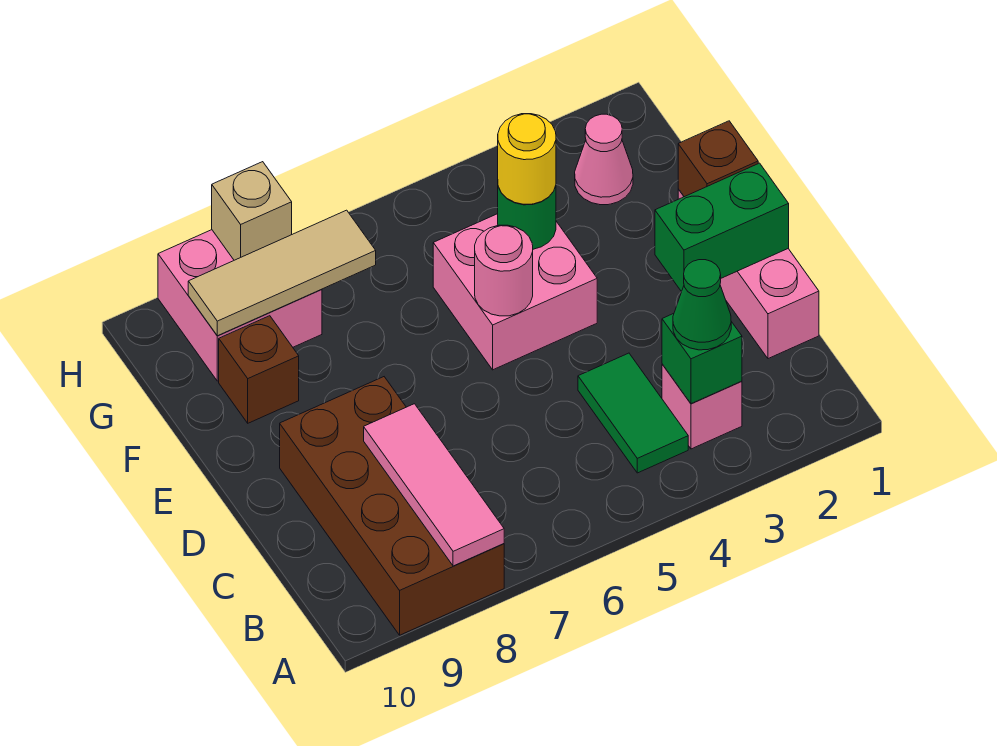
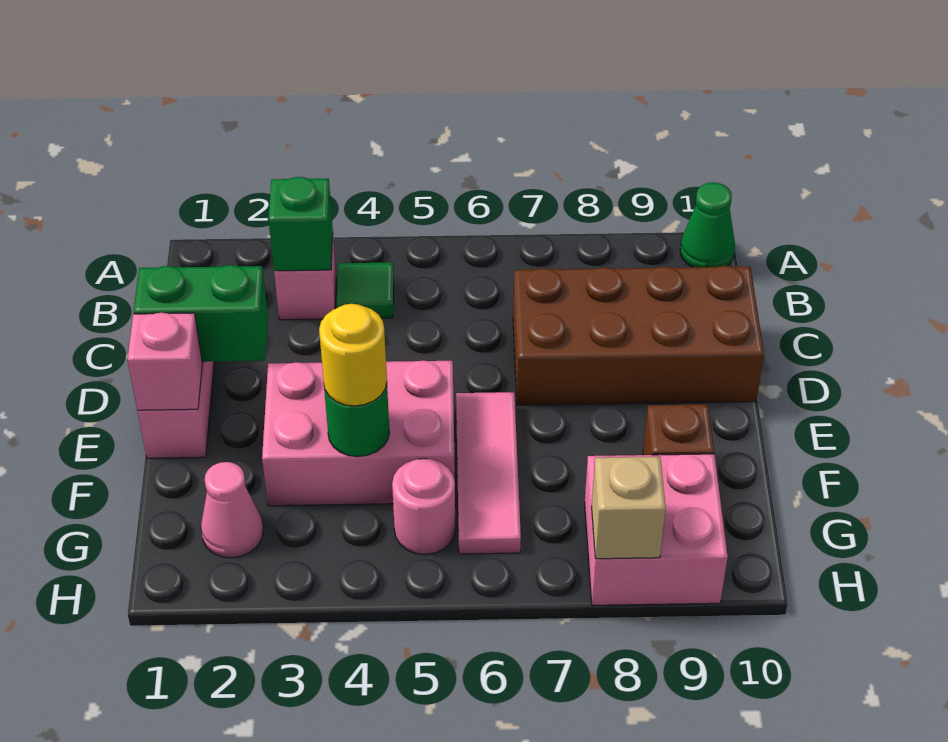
brown brick A8:D9 level 1 -> brown brick C7:D10 level 1
pink tile A8:C8 level 2 -> pink tile E6:G6 level 1
green cone B3 level 3 -> green cone A10 level 1
green tile B4:C4 level 1 -> green tile B4 level 1
brown brick E1 level 2 -> pink brick E1 level 2
pink brick E4:F5 level 1 -> pink brick E3:F5 level 1
pink round brick E5 level 2 -> pink round brick G5 level 1
tan tile G7:G9 level 2 -> none

